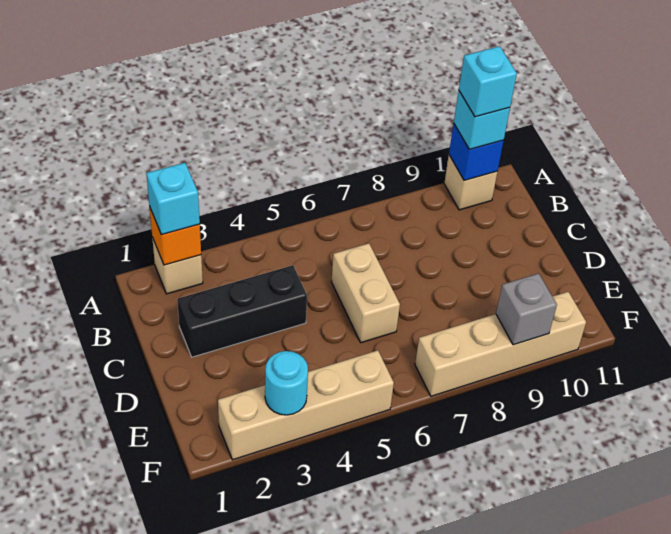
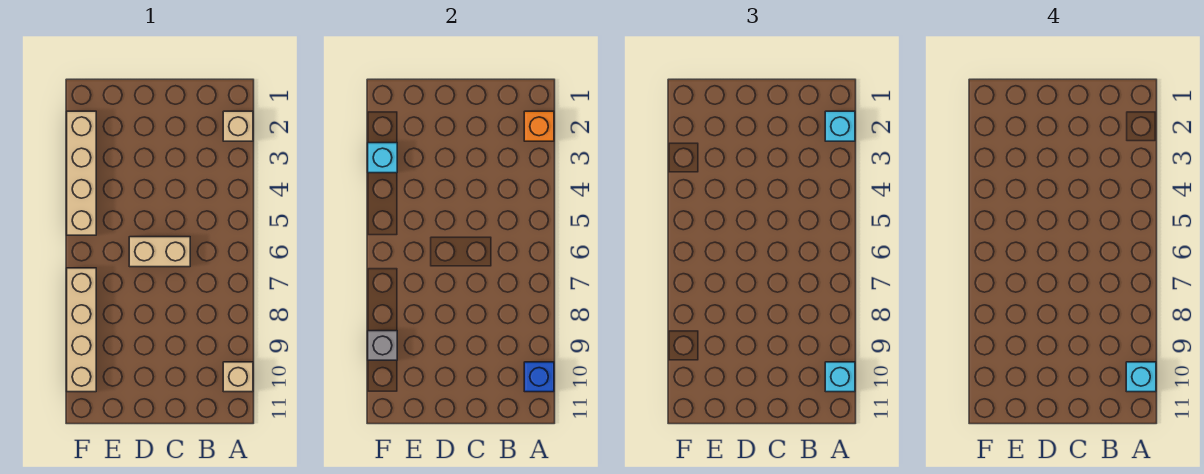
black brick C2:C4 level 1 -> none
cyan round brick F3 level 2 -> cyan brick F3 level 2

